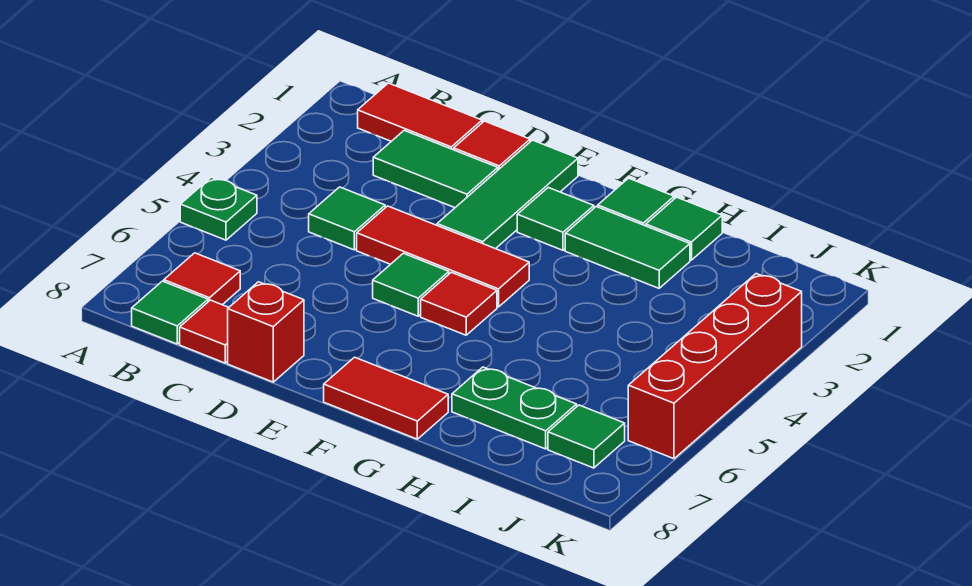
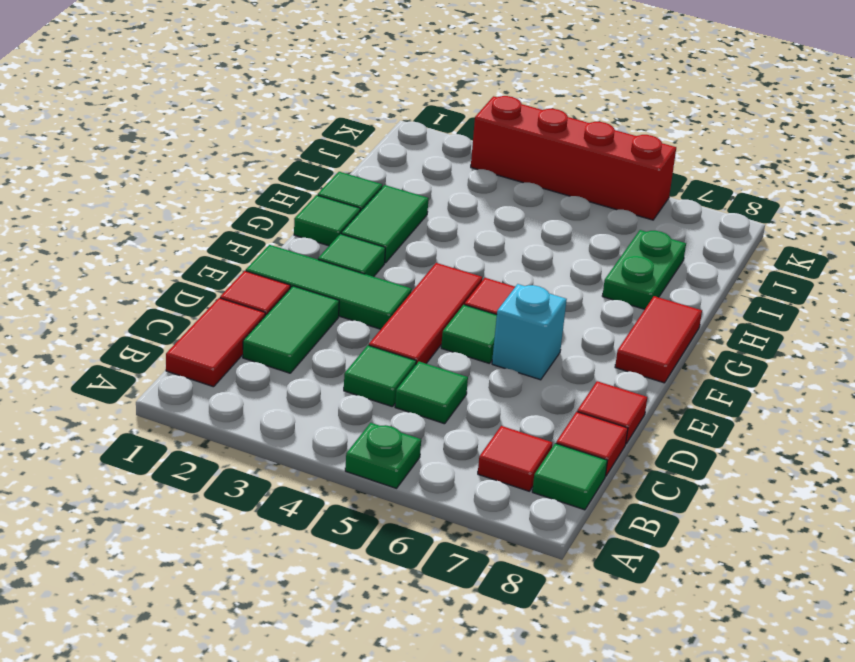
red brick D8 level 1 -> red tile D8 level 1
none -> cyan brick E6 level 1
green tile J7 level 1 -> green tile C5 level 1

